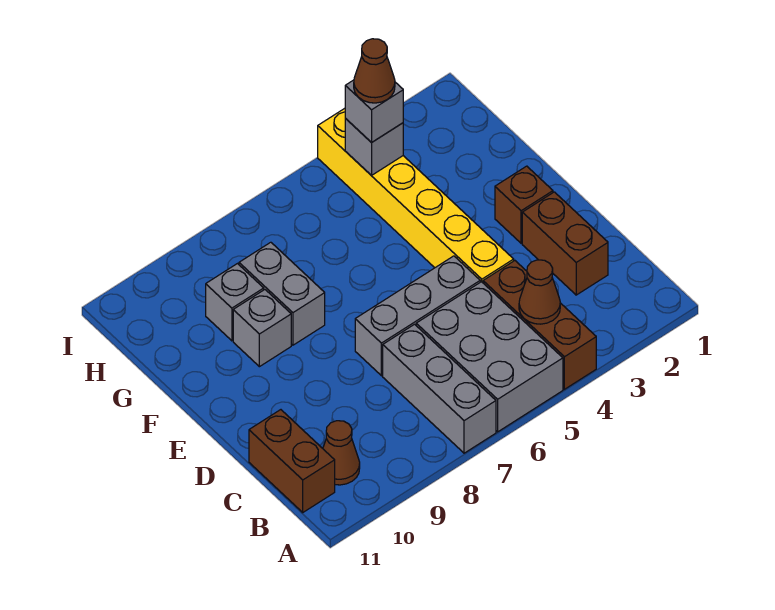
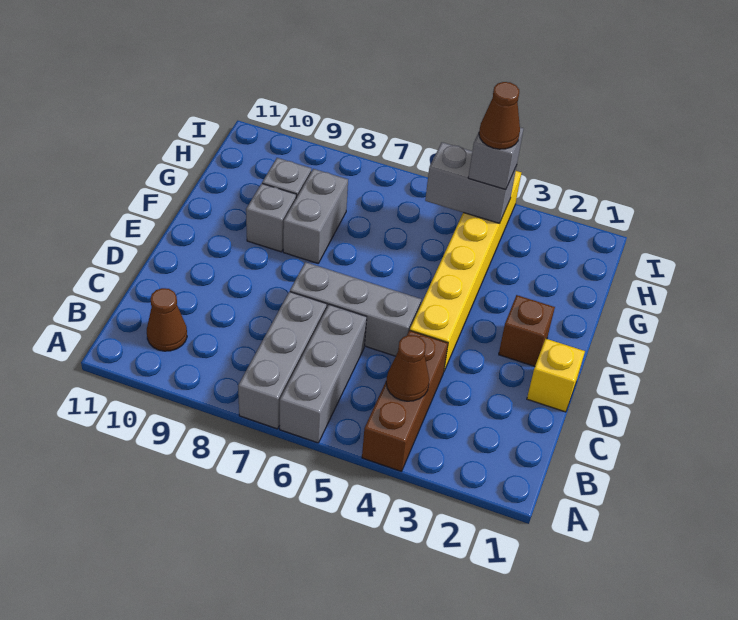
grey brick A5:C6 level 1 -> grey brick A6:C6 level 1
brown brick B11:C11 level 1 -> none
brown brick C2:D2 level 1 -> none
none -> yellow brick D1 level 1
grey brick H4 level 2 -> grey brick H4:H5 level 2

